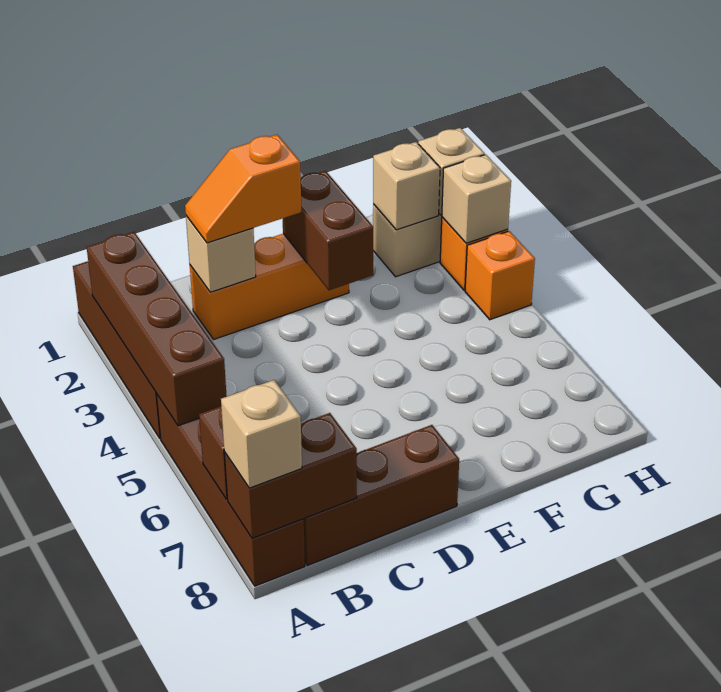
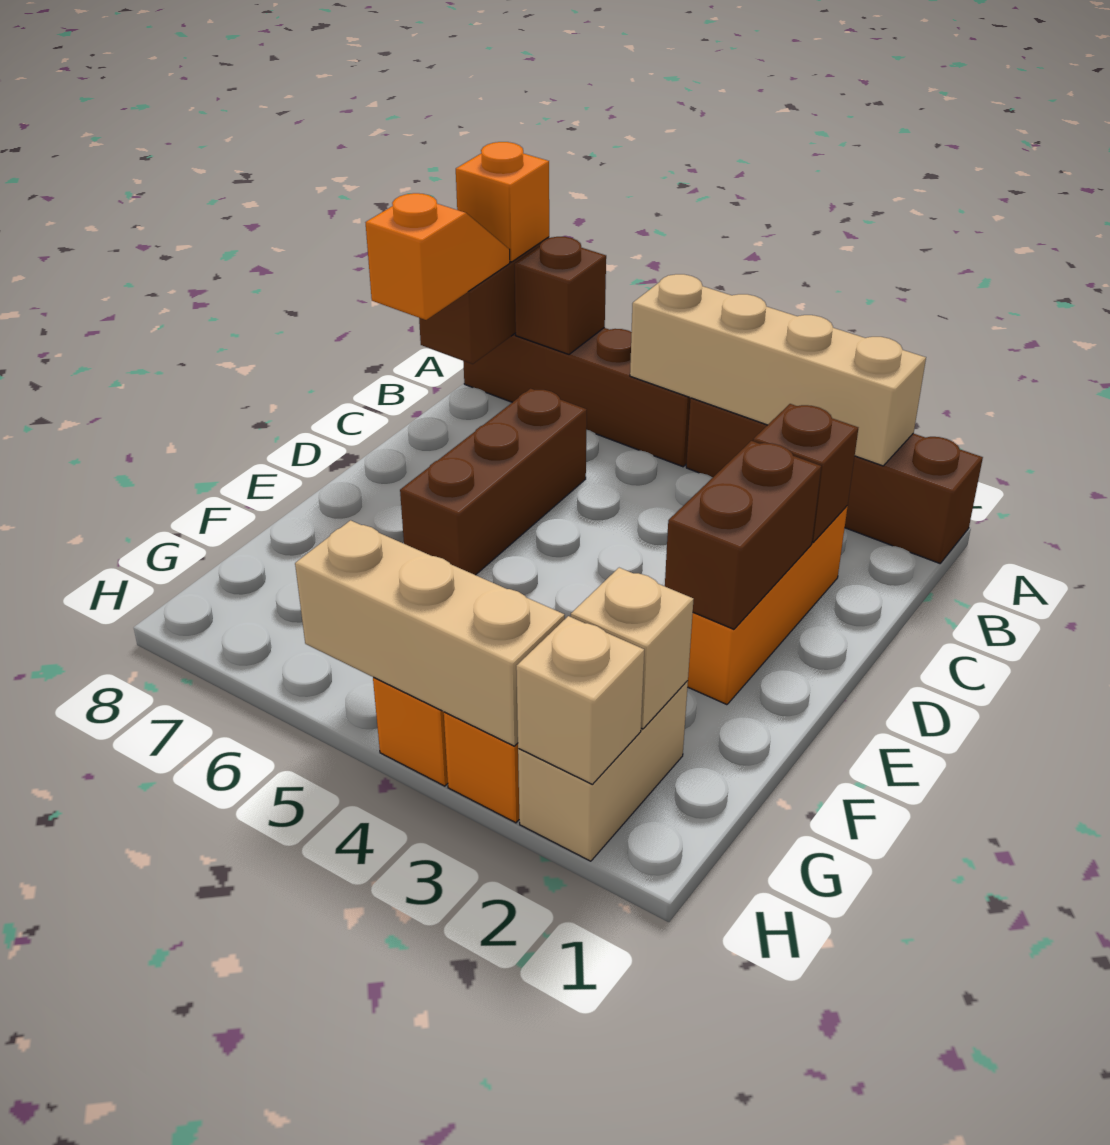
brown brick A2:A5 level 2 -> tan brick A2:A5 level 2
tan brick A8 level 3 -> orange brick A8 level 3
brown brick B8:D8 level 1 -> brown brick C6:E6 level 1
tan brick C2 level 2 -> brown brick C2 level 2
orange slope C2:D2 level 3 top D -> orange slope B8:C8 level 3 top C
brown brick E2:E3 level 2 -> brown brick D2:E2 level 2
tan brick H3 level 2 -> tan brick H3:H5 level 2

